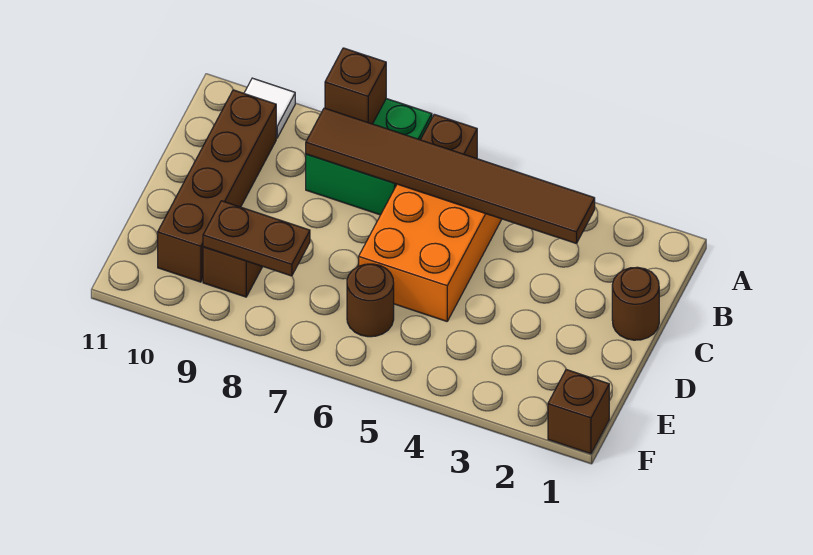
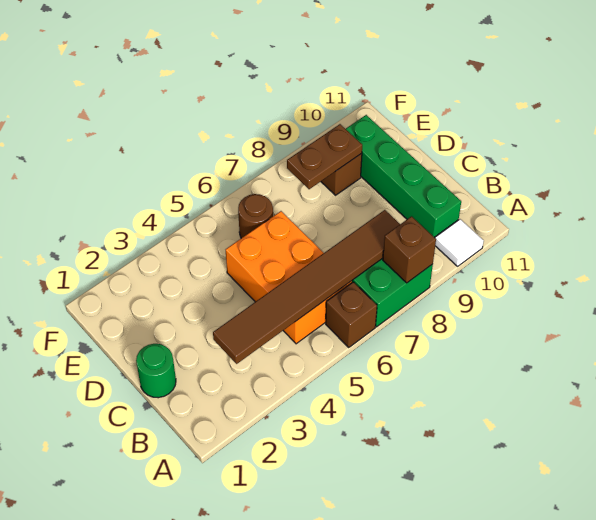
brown brick B10:E10 level 1 -> green brick B10:E10 level 1
brown round brick C1 level 1 -> green round brick C1 level 1
brown brick F1 level 1 -> none

